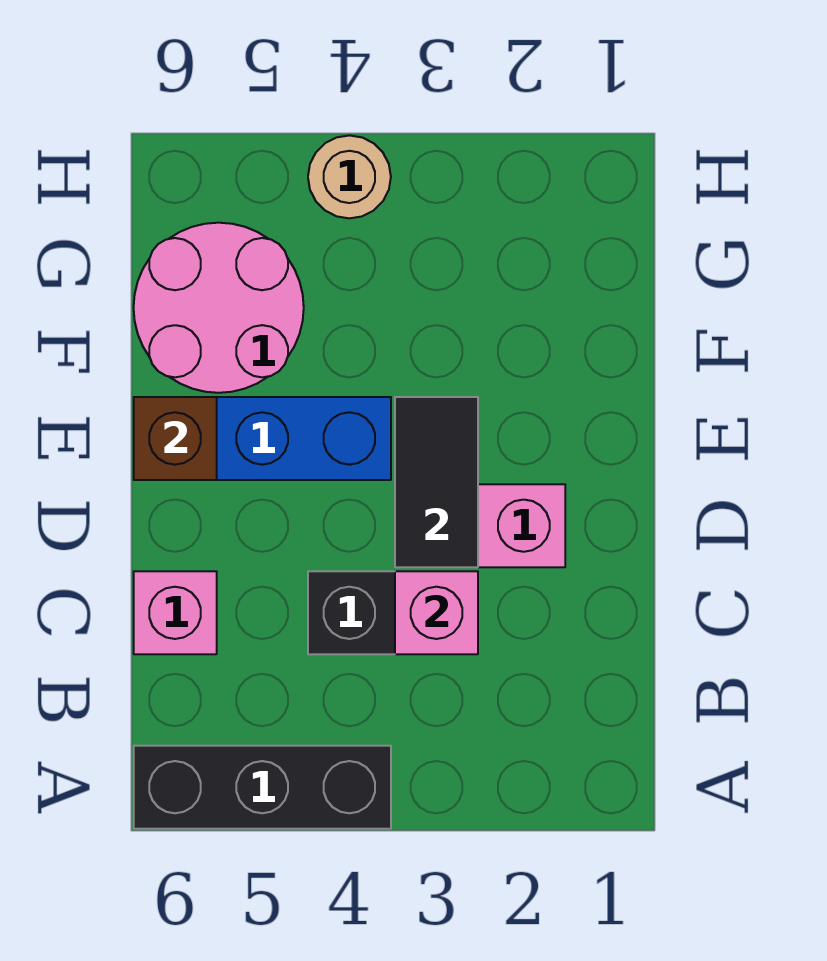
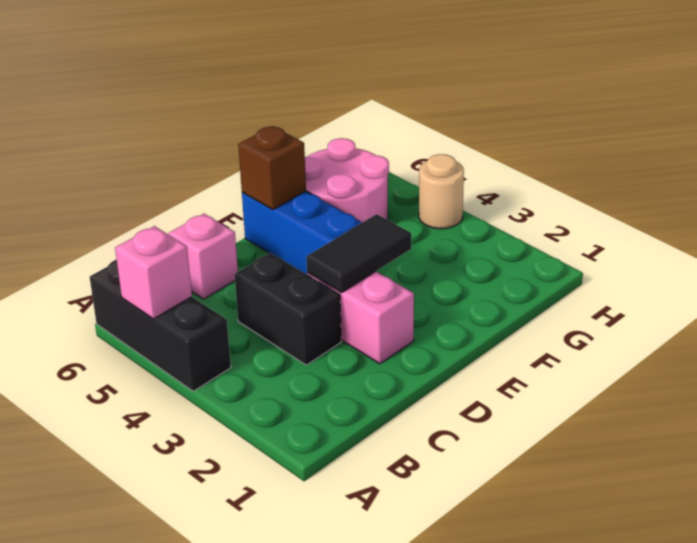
pink brick C3 level 2 -> pink brick A5 level 2

